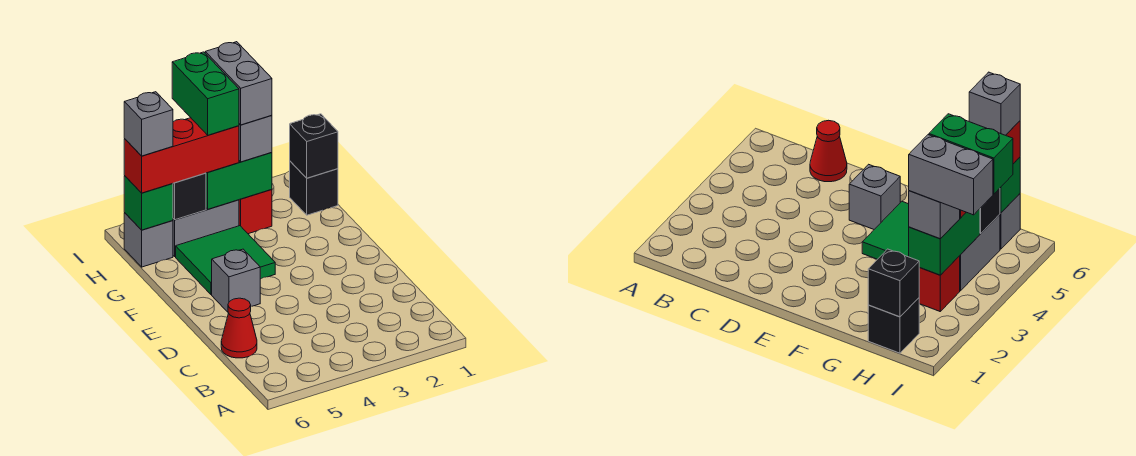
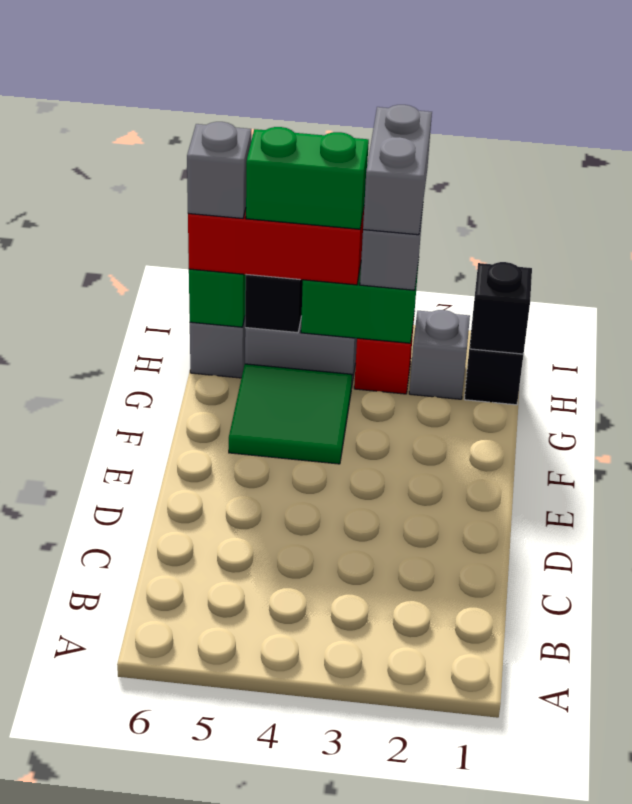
red cone C6 level 1 -> none
grey brick E5 level 1 -> grey brick H2 level 1
green brick H4:I4 level 4 -> green brick H4:H5 level 4

